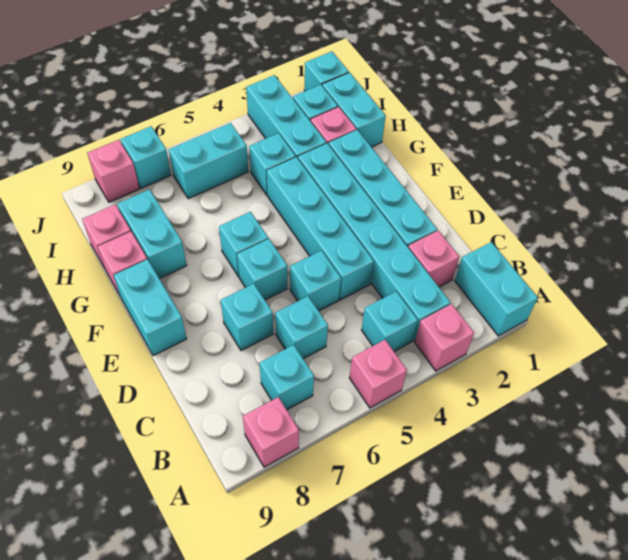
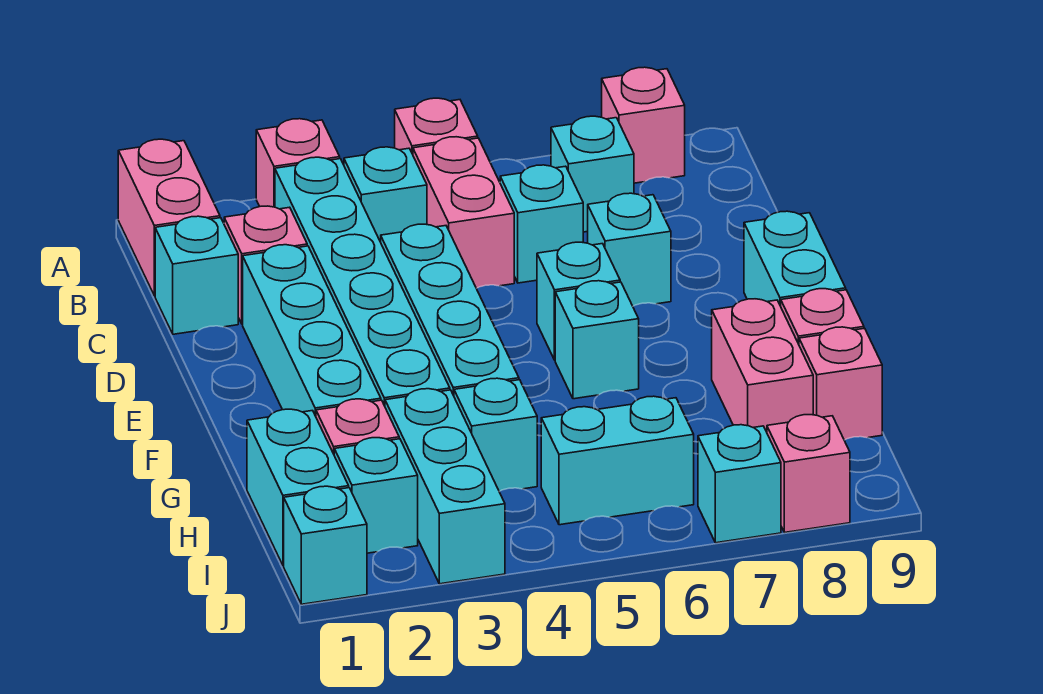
cyan brick A1:B1 level 1 -> pink brick A1:B1 level 1
none -> pink brick B5:C5 level 1
cyan brick D5 level 1 -> cyan brick C1 level 1
cyan brick G8:H8 level 1 -> pink brick G8:H8 level 1

